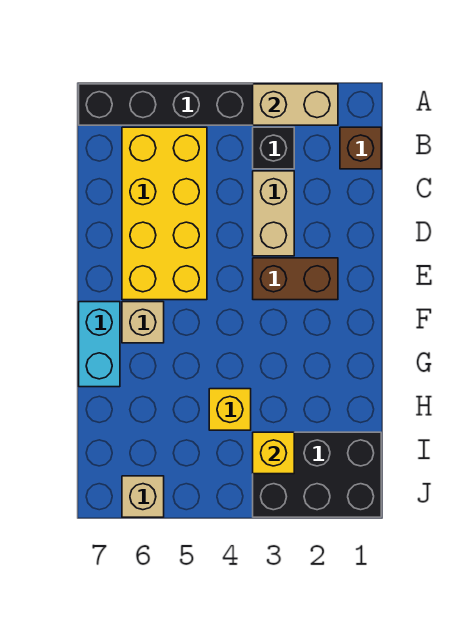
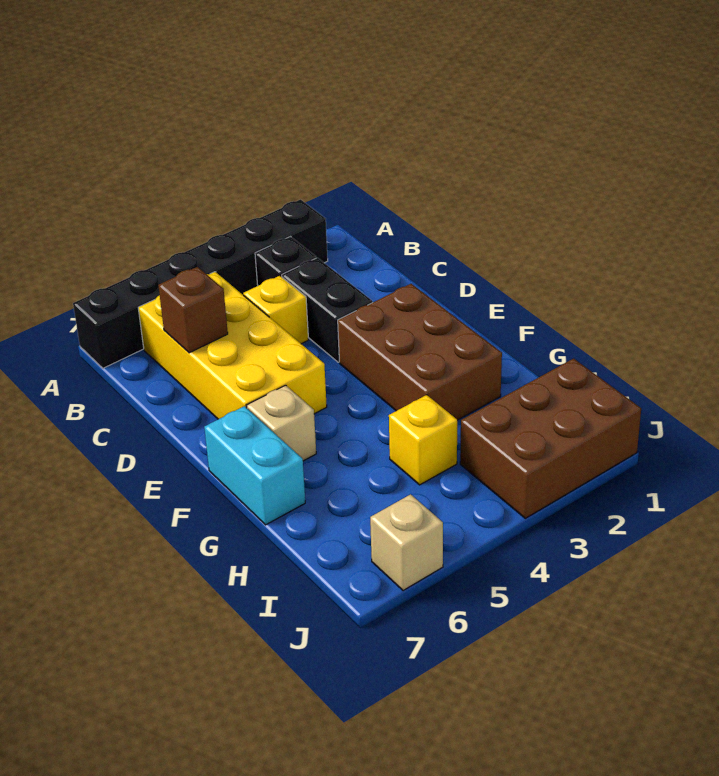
tan brick A2:A3 level 2 -> none
brown brick B1 level 1 -> brown brick C6 level 2
tan brick C3:D3 level 1 -> black brick C3:D3 level 1
brown brick E2:E3 level 1 -> brown brick E2:G3 level 1
black brick I1:J3 level 1 -> brown brick I1:J3 level 1
yellow brick I3 level 2 -> yellow brick C4 level 1

